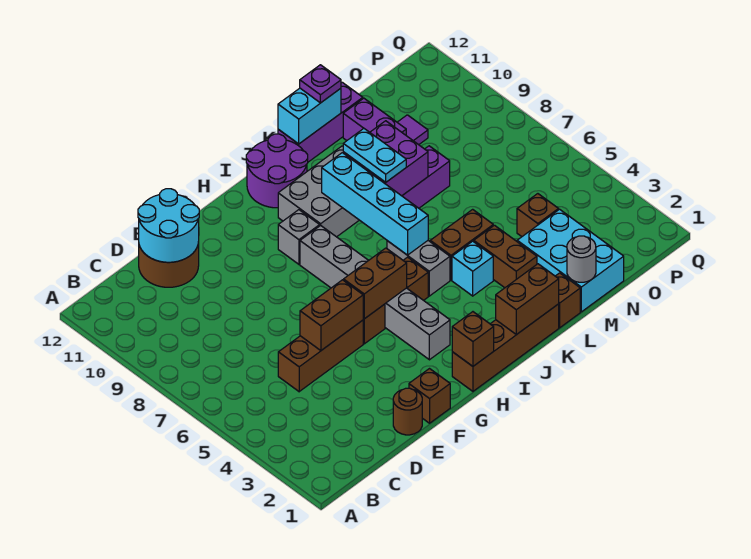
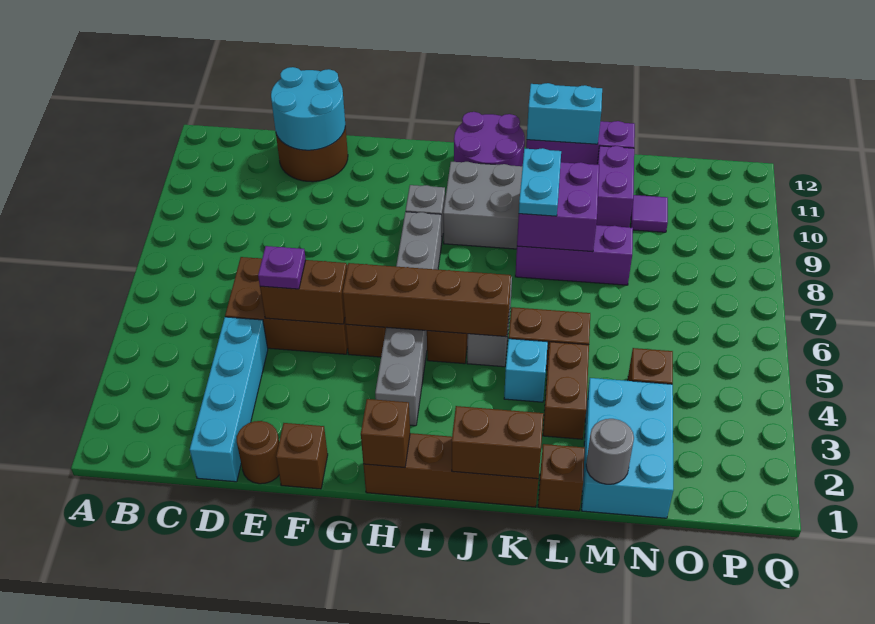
brown brick D5:F5 level 1 -> brown brick D5:F6 level 1
brown brick G5:H5 level 2 -> brown brick G5:J5 level 2
cyan brick J6:J9 level 2 -> cyan brick D1:D4 level 1
purple plate L12 level 3 -> purple plate E5 level 3

